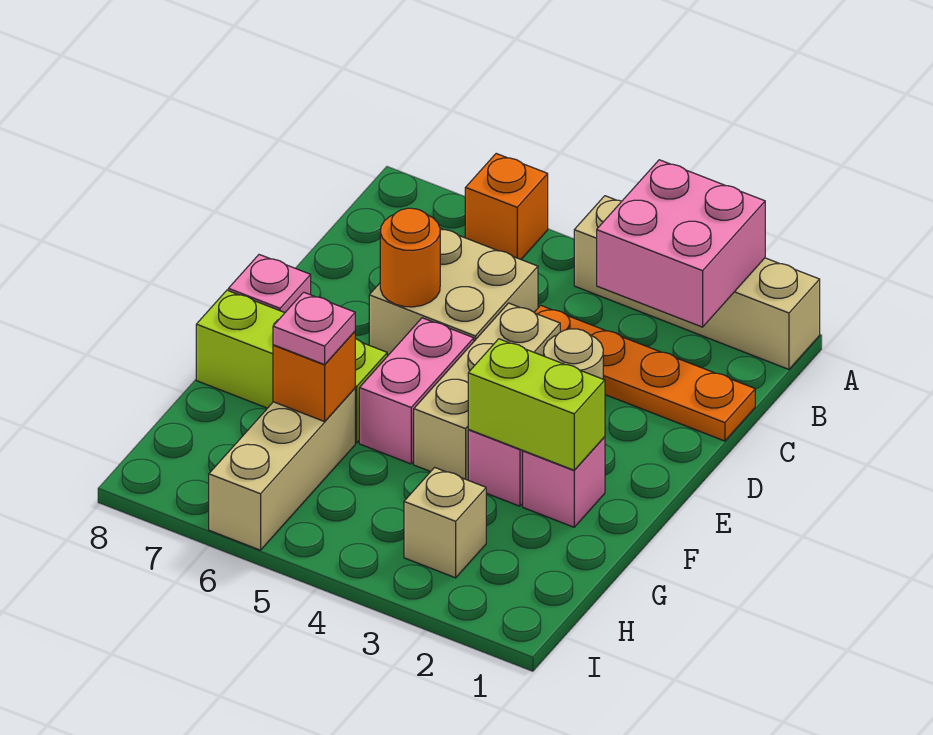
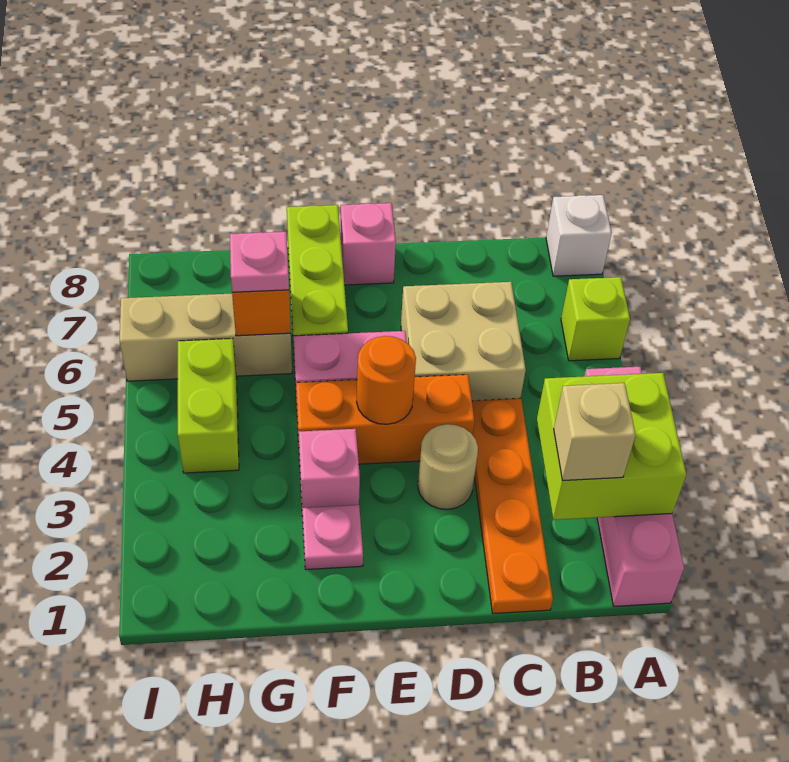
tan brick A1:A4 level 1 -> pink brick A1:A4 level 1
pink brick A2:B3 level 2 -> lime brick A2:B3 level 2
orange brick A6 level 1 -> lime brick A6 level 1
none -> white brick A8 level 1
tan brick D4:F4 level 1 -> orange brick D4:F4 level 1
orange round brick D6 level 2 -> orange round brick E4 level 2
pink brick F2 level 1 -> pink plate F2 level 1
lime brick F2:F3 level 2 -> lime brick H4:H5 level 1
tan brick H3 level 1 -> tan brick B2 level 3

